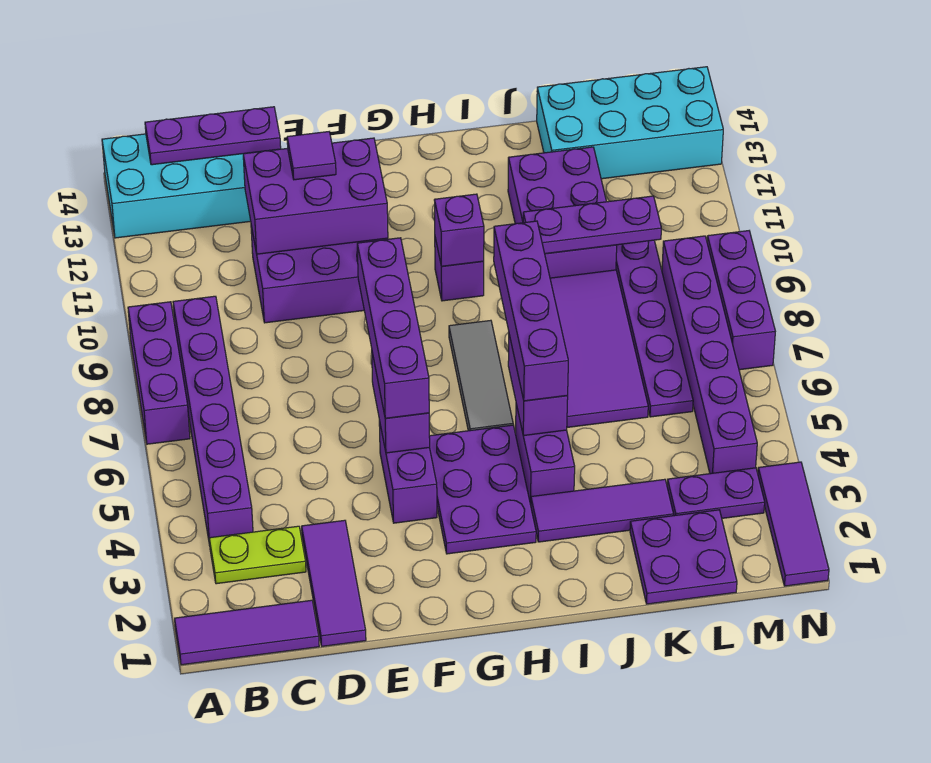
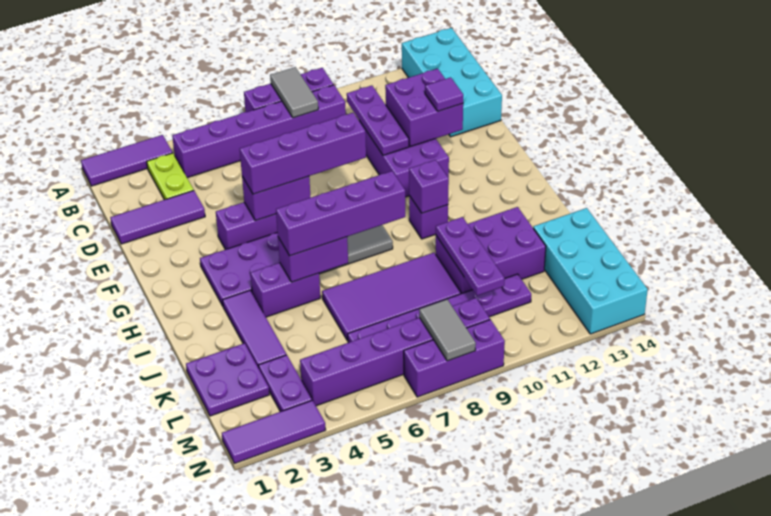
purple tile A1:C1 level 1 -> purple tile A1:A3 level 1
none -> grey tile A8:B8 level 2
purple plate B14:D14 level 2 -> purple plate C10:E10 level 2
purple brick D11:F12 level 2 -> purple brick D11:E12 level 2
none -> grey tile M8:N8 level 2

